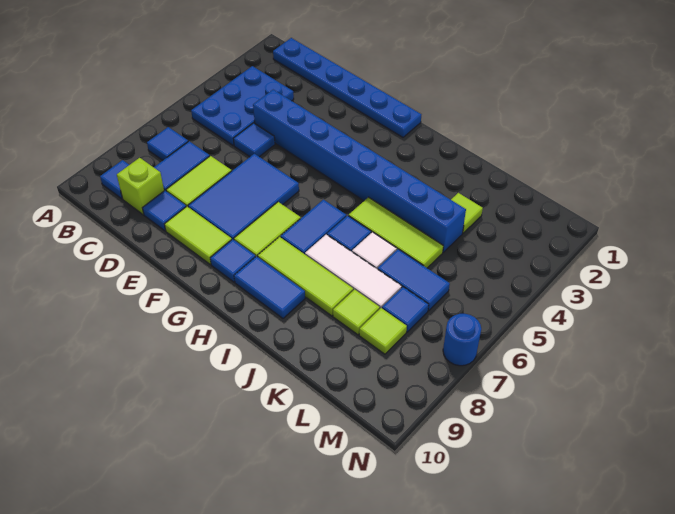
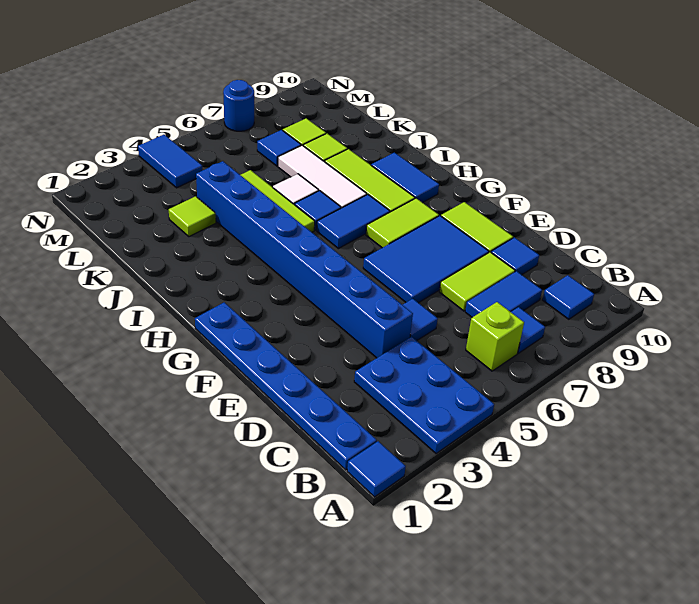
blue plate B3:C5 level 1 -> blue plate A3:C4 level 1
lime brick C9 level 1 -> lime brick B6 level 1
blue tile G9 level 1 -> blue tile A1 level 1
blue tile K6:L6 level 1 -> blue tile M4:N4 level 1

